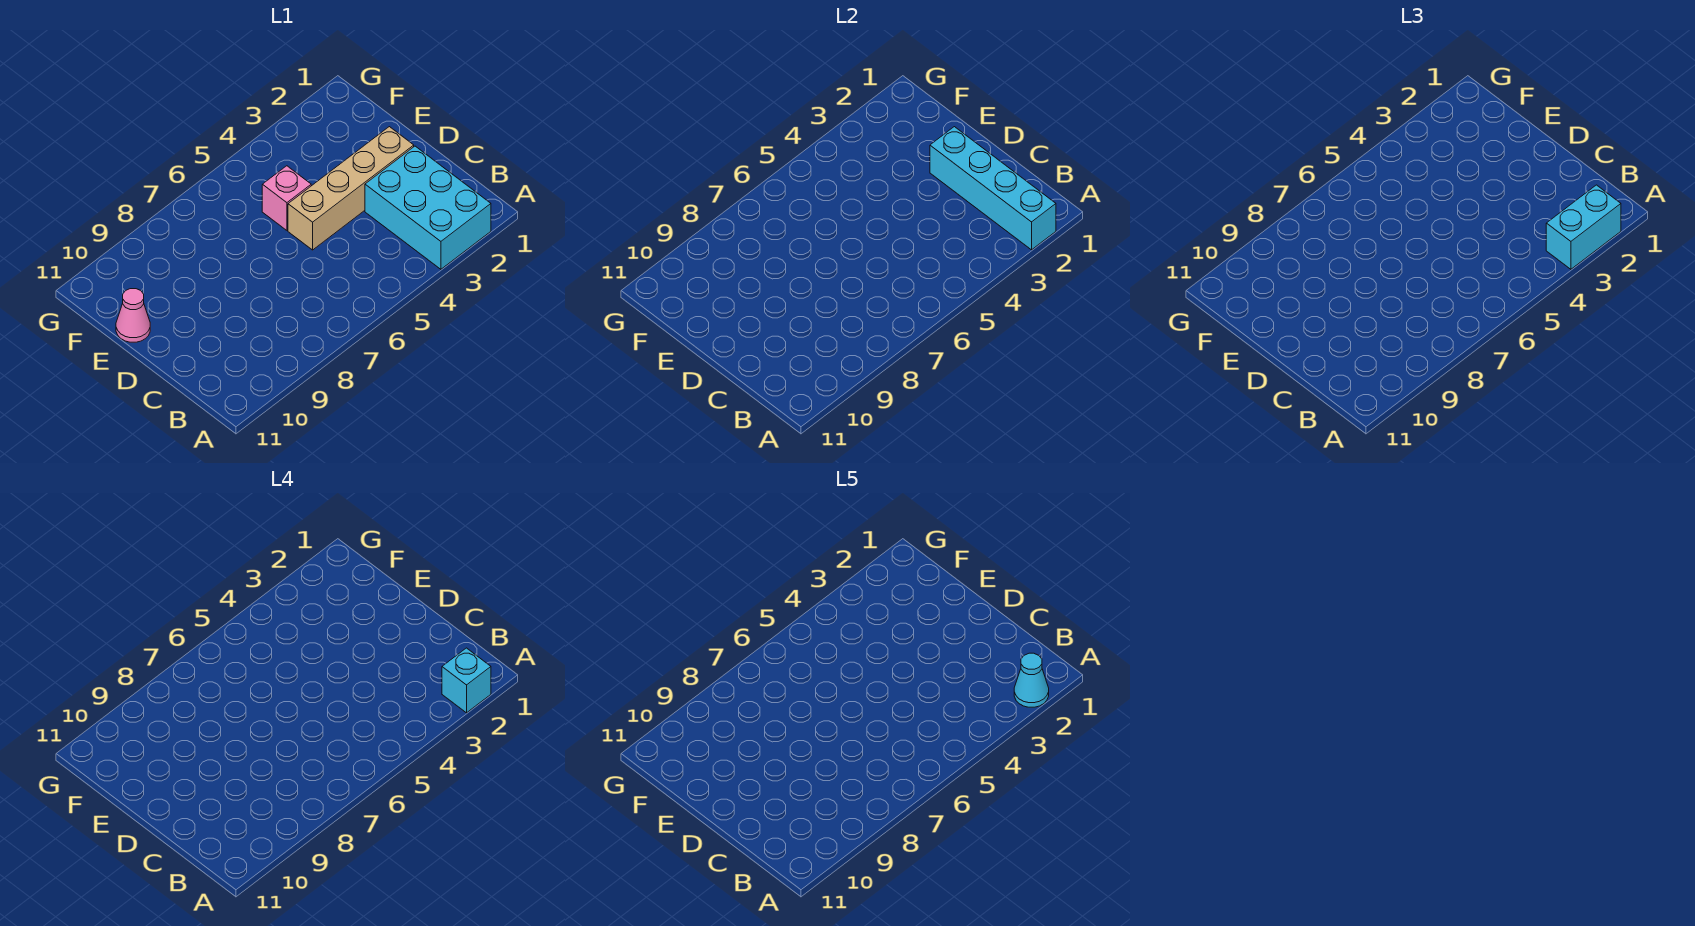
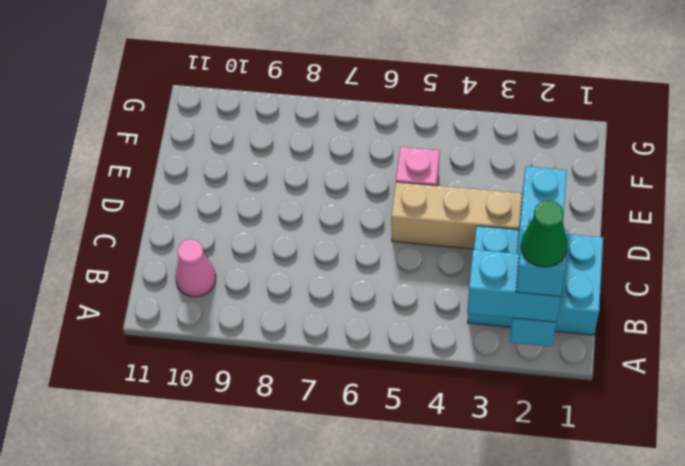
cyan brick A2:C3 level 1 -> cyan brick B1:C3 level 1
cyan cone A2 level 5 -> green cone A2 level 5
pink cone E11 level 1 -> pink cone B10 level 1

